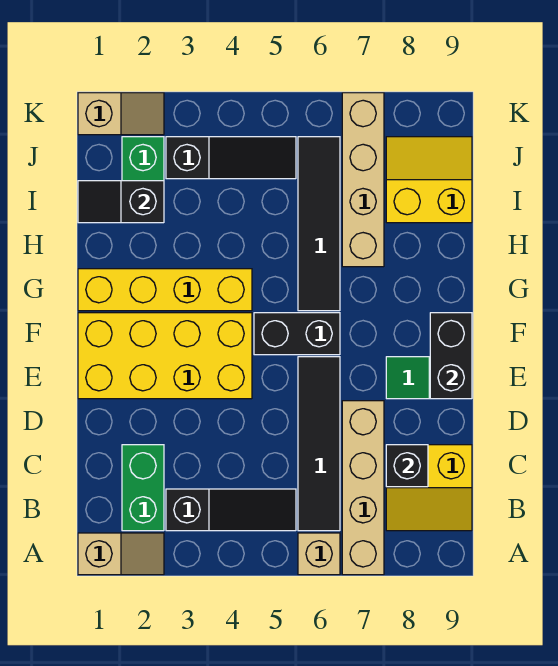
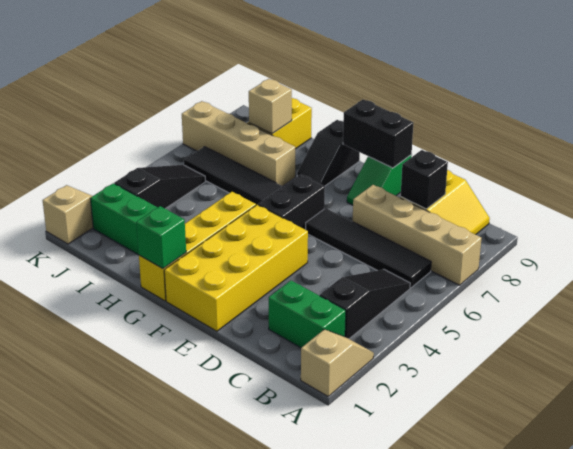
tan brick A6 level 1 -> tan brick I8 level 2
none -> green brick G1 level 2
black slope I1:I2 level 2 top 2 -> black slope G8:G9 level 1 top 9

